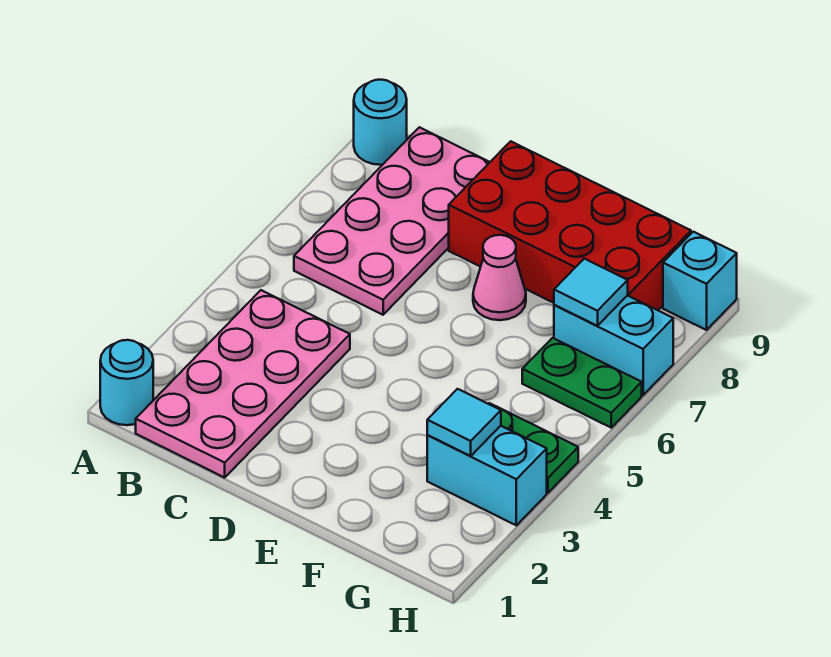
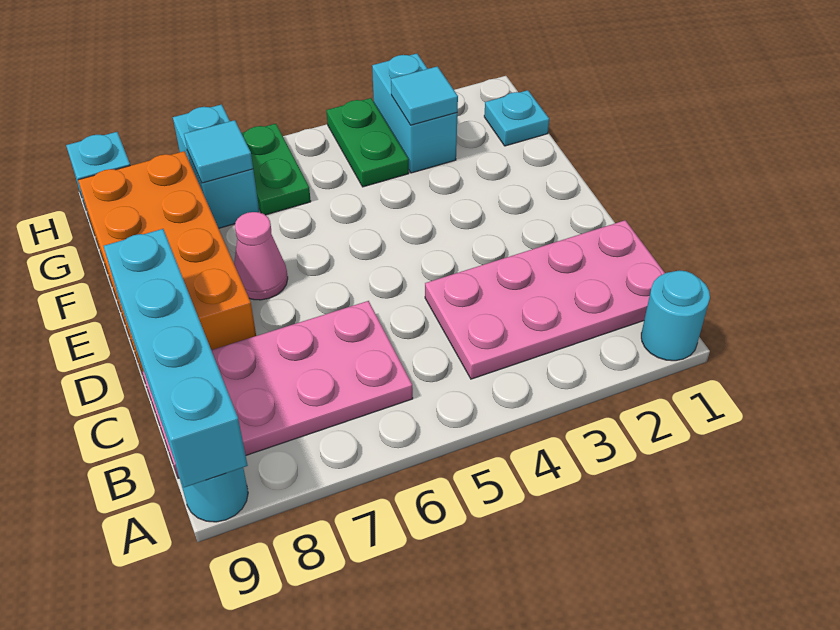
none -> cyan brick A9:D9 level 2
red brick D8:G9 level 1 -> orange brick D8:G9 level 1
none -> cyan plate G1 level 1

